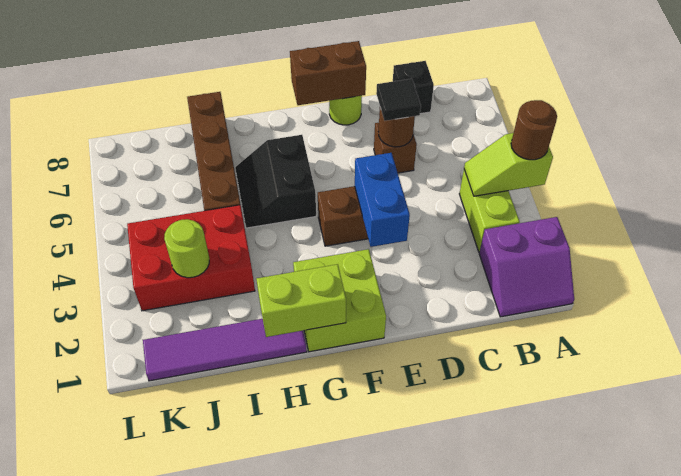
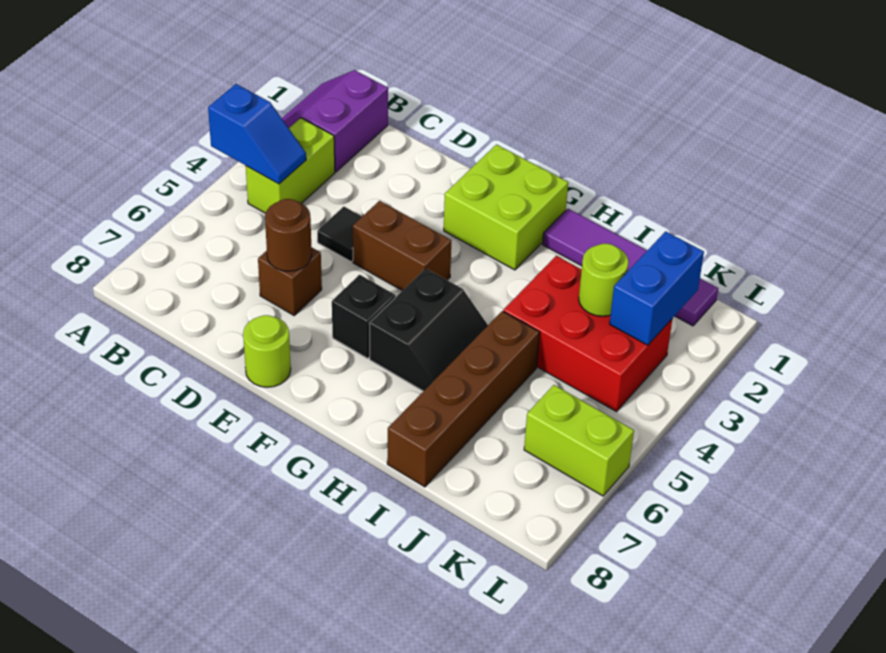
purple slope A1:B2 level 1 top 2 -> purple slope A1:B2 level 1 top B
lime slope A4:B4 level 2 top A -> blue slope A4:B4 level 2 top A
brown round brick A4 level 3 -> none
black brick C8 level 1 -> black brick F6 level 1
black tile D6 level 3 -> black tile D4 level 1
blue brick E3:E4 level 2 -> blue brick K2:K3 level 2
brown brick E8:F8 level 2 -> none
lime brick G1:H1 level 2 -> lime brick K6:L6 level 1

